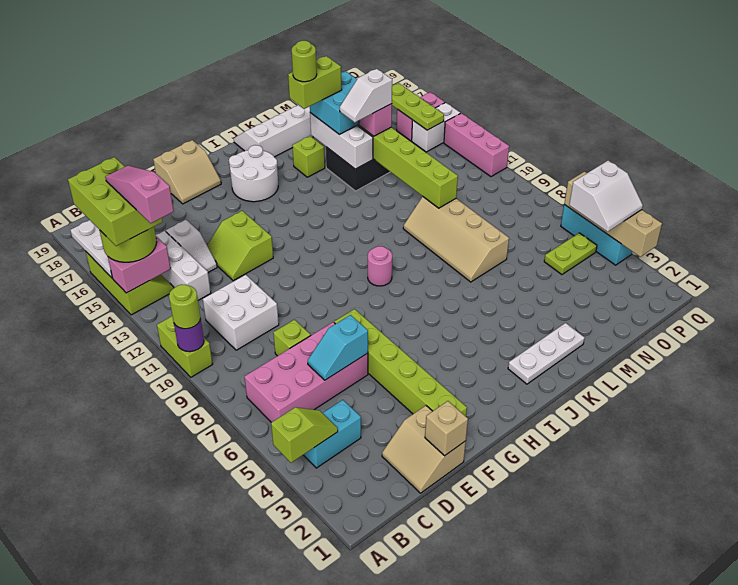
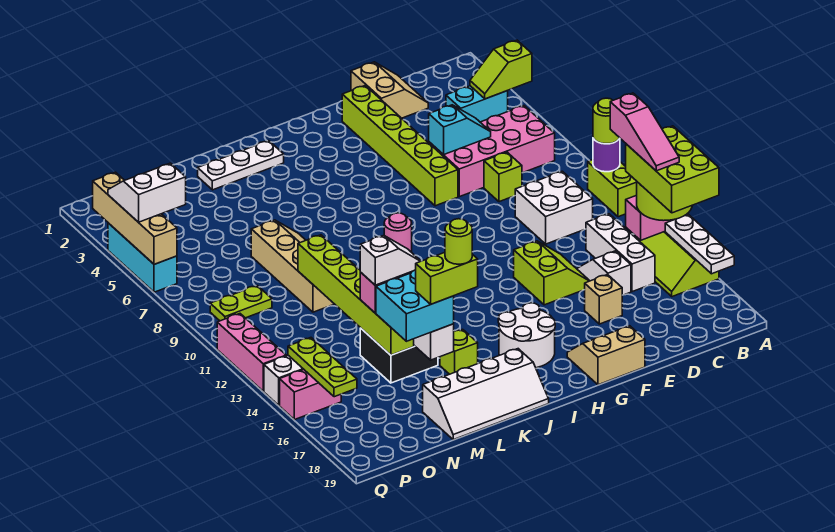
tan brick E1 level 2 -> tan brick E16 level 1
lime plate O5:P5 level 1 -> lime plate O9:P9 level 1

